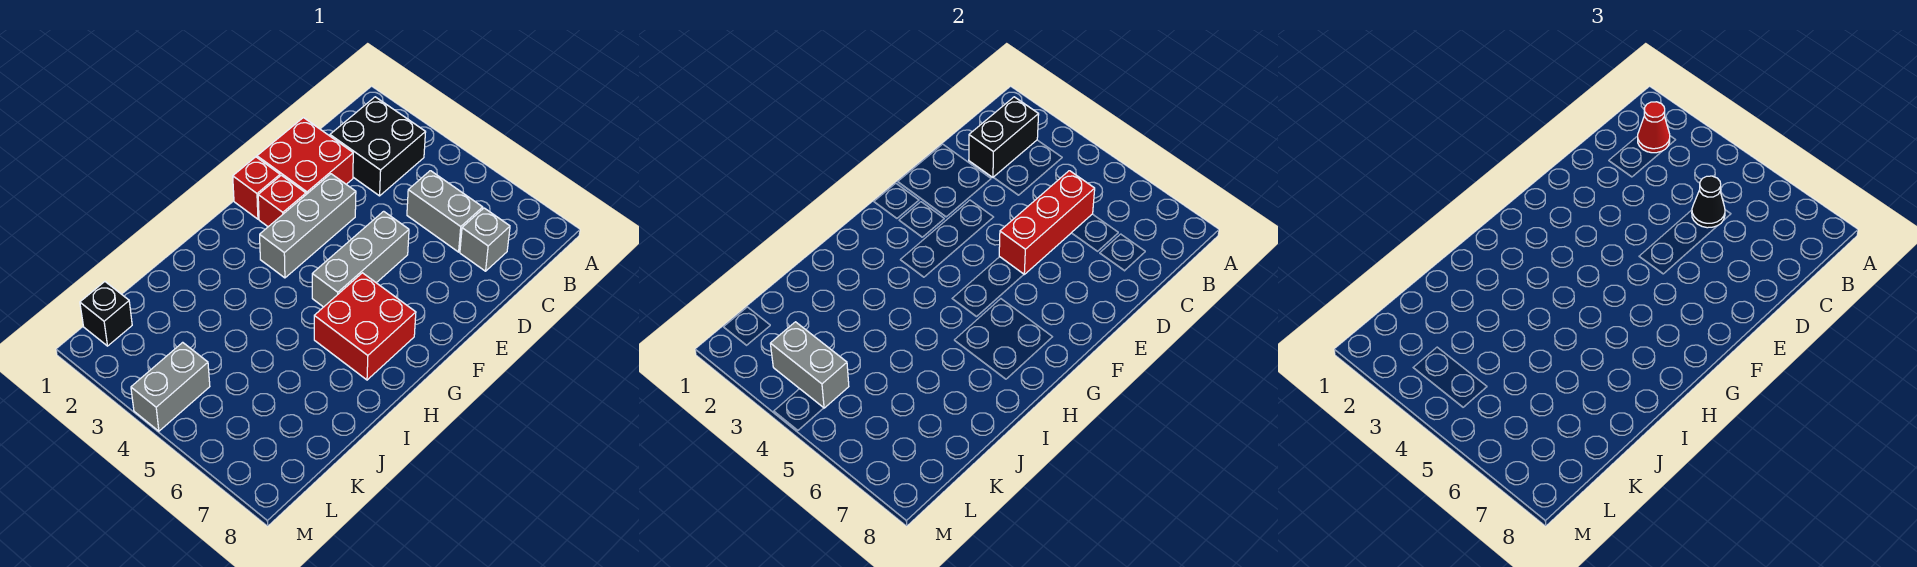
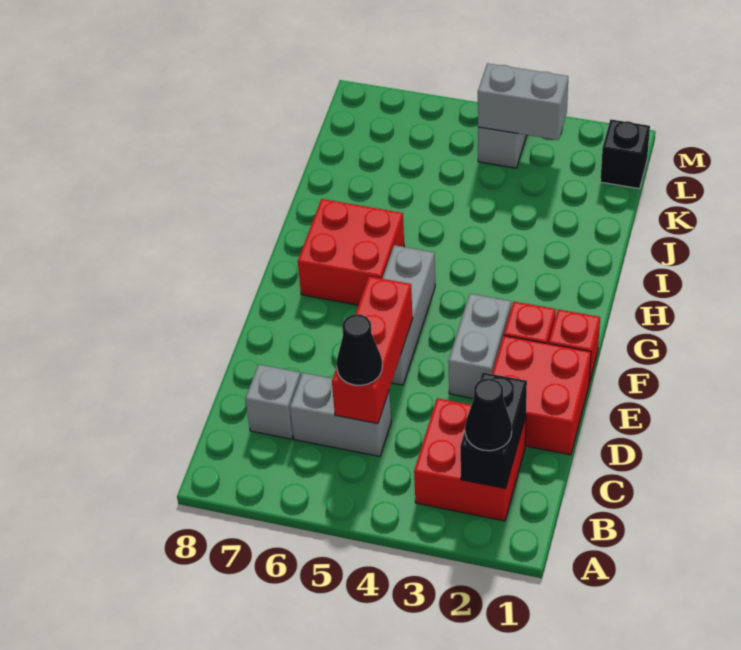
black brick B2:C3 level 1 -> red brick B2:C3 level 1
red cone B2 level 3 -> black cone B2 level 3
grey brick E3:G3 level 1 -> grey brick E3:F3 level 1

